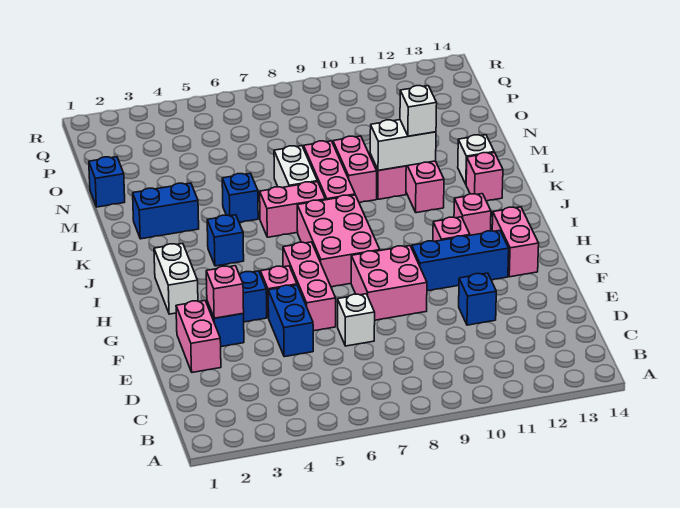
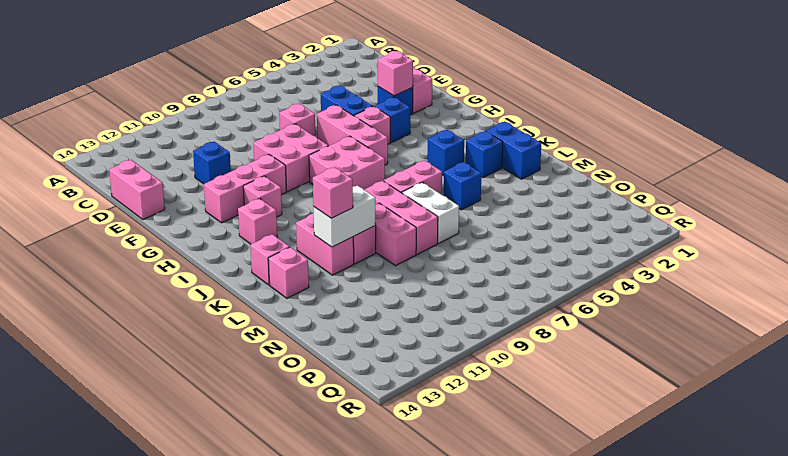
white brick E7 level 1 -> pink brick E7 level 1
blue brick G10:G12 level 1 -> pink brick G10:G12 level 1
pink brick G13:H13 level 1 -> pink brick D14:E14 level 1
white brick H2:I2 level 1 -> none
pink brick H7:J8 level 1 -> pink brick H7:I8 level 1
blue brick L2:L3 level 1 -> blue brick K2:L2 level 1
white brick L11 level 3 -> pink brick L11 level 3
white brick L13 level 1 -> pink brick L13 level 1
blue brick N1 level 1 -> blue brick K3 level 1

